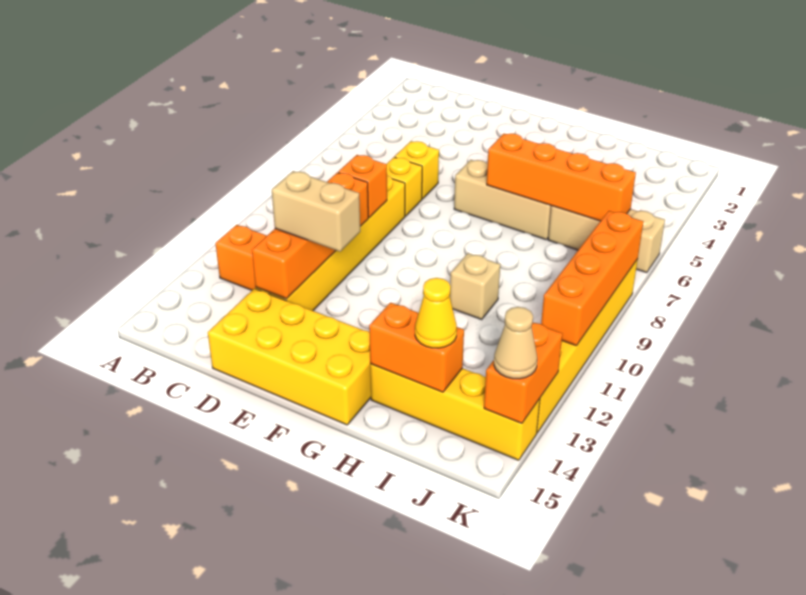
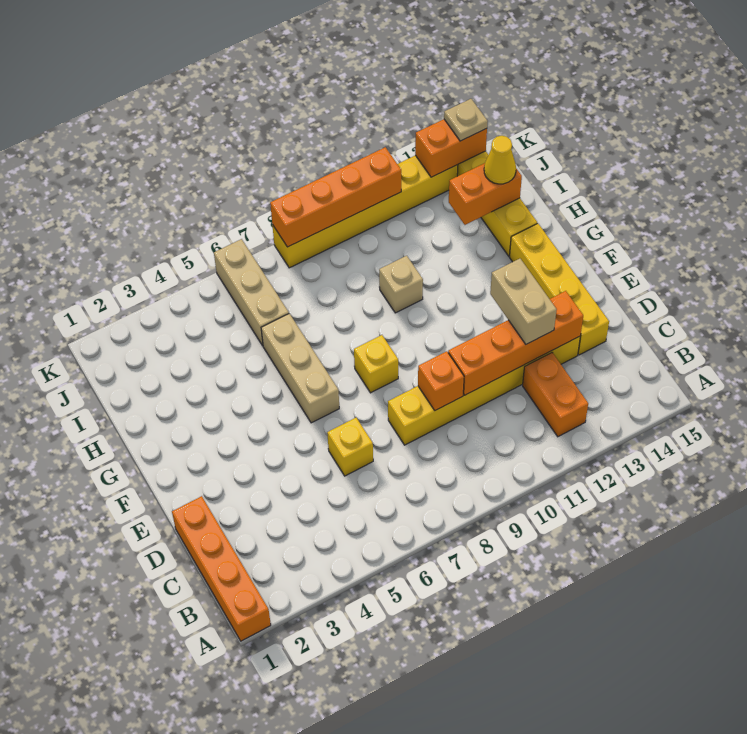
yellow brick D7 level 1 -> yellow brick F8 level 1
yellow brick D14:G15 level 1 -> yellow brick D14:G14 level 1
orange brick G6:J6 level 2 -> orange brick A1:D1 level 1
orange brick H14:I14 level 2 -> orange brick I13:I14 level 2
tan cone K14 level 3 -> tan plate K14 level 3

